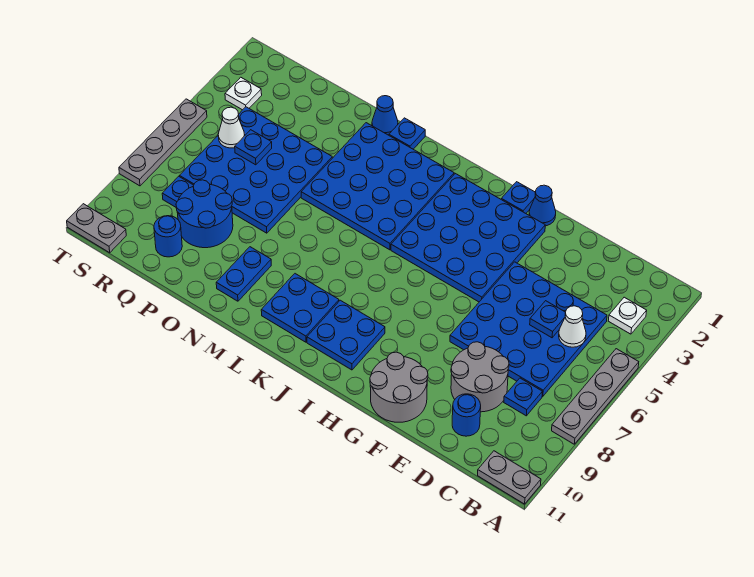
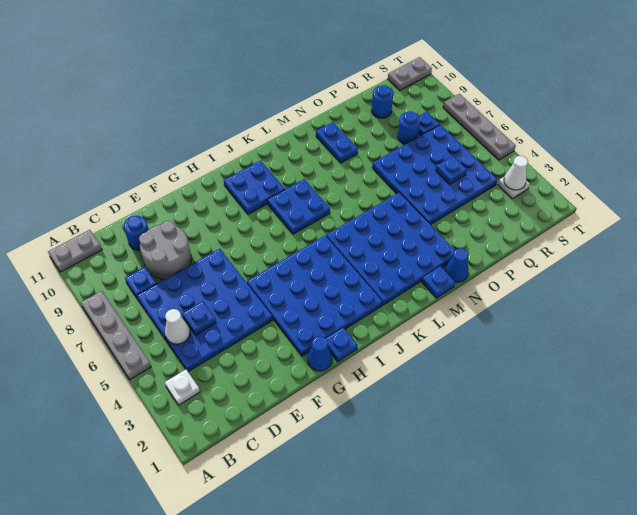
grey round brick F10:G11 level 1 -> none
blue plate K9:L10 level 1 -> blue plate J7:K8 level 1
blue round brick P8:Q9 level 1 -> blue round brick Q8 level 1
white cone R5 level 2 -> white cone S3 level 2

